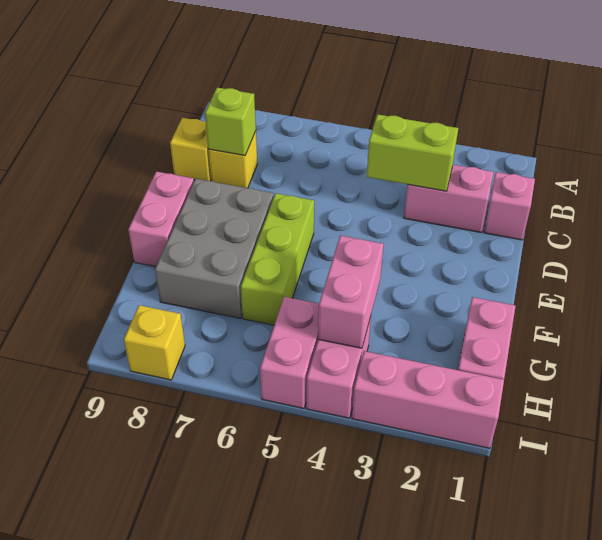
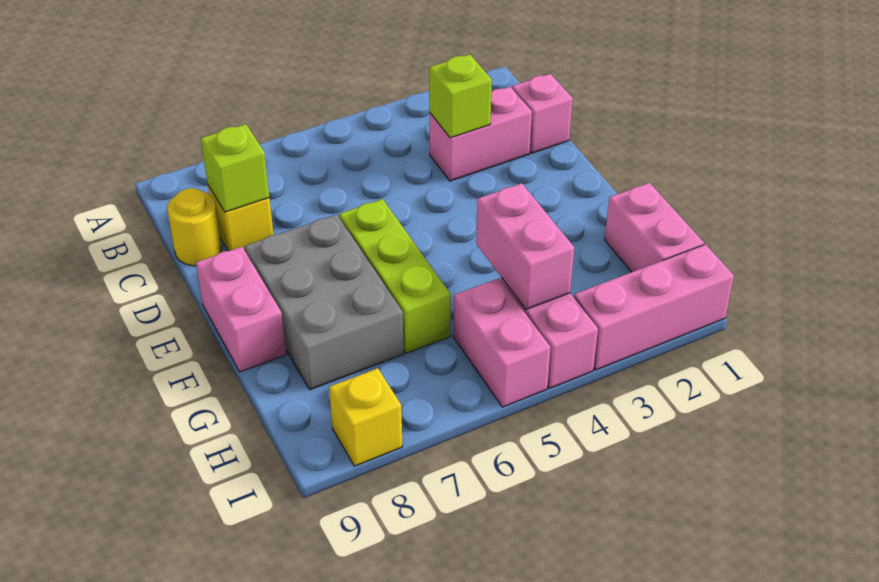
lime brick C3:C4 level 2 -> lime brick C3 level 2
yellow brick C9 level 1 -> yellow round brick C9 level 1

